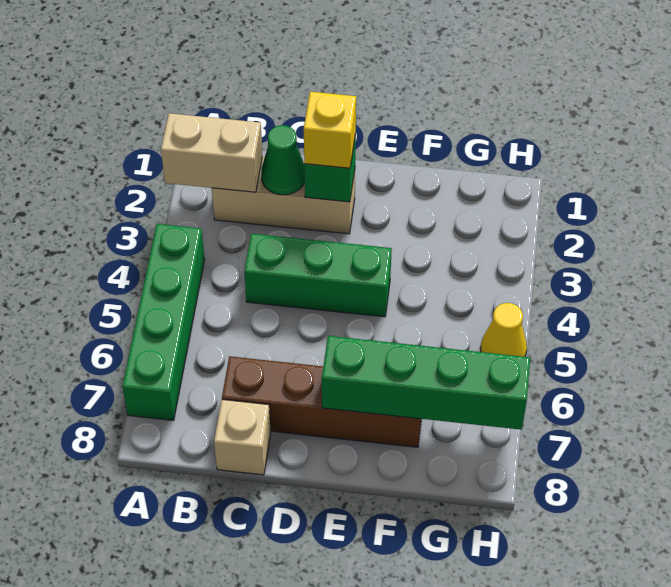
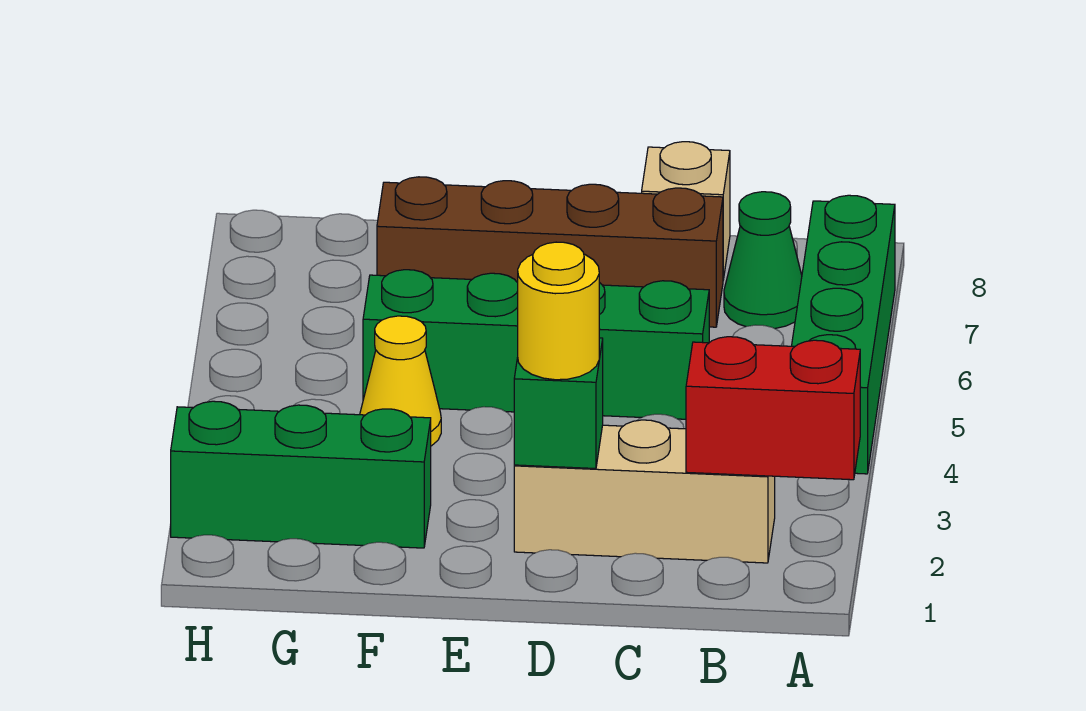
tan brick A2:B2 level 2 -> red brick A2:B2 level 2
green cone C2 level 2 -> green cone B7 level 1
green brick C4:E4 level 1 -> green brick F2:H2 level 1
yellow brick D2 level 3 -> yellow round brick D2 level 3
green brick E7:H7 level 2 -> green brick C5:F5 level 1
yellow cone H5 level 1 -> yellow cone F4 level 1

